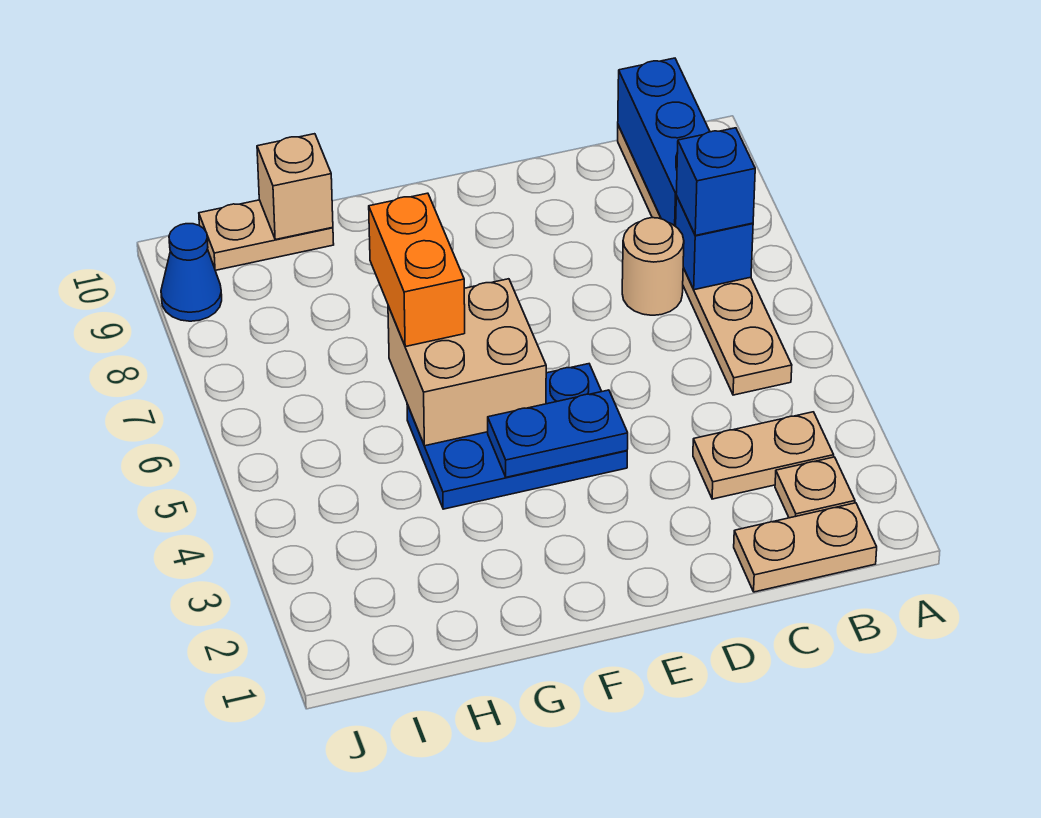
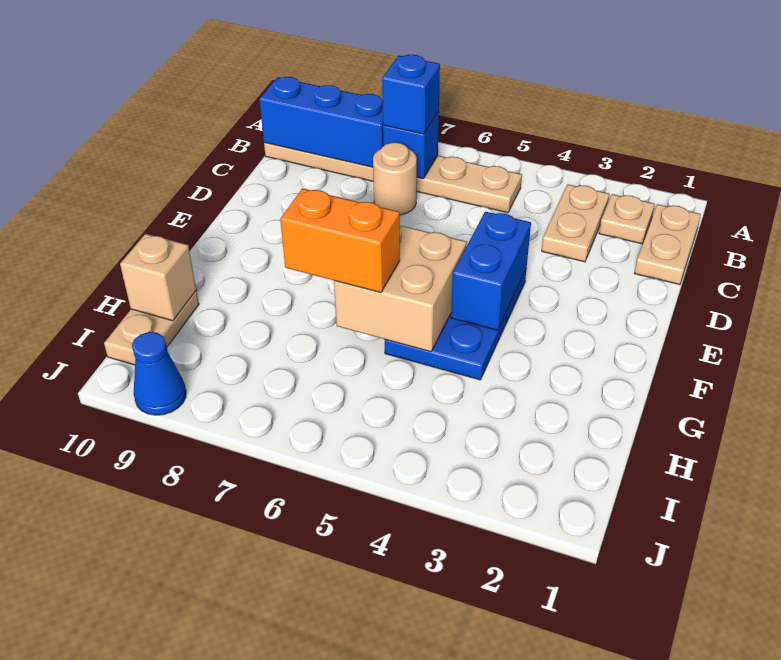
blue plate E4:F4 level 2 -> blue brick E4:F4 level 2

